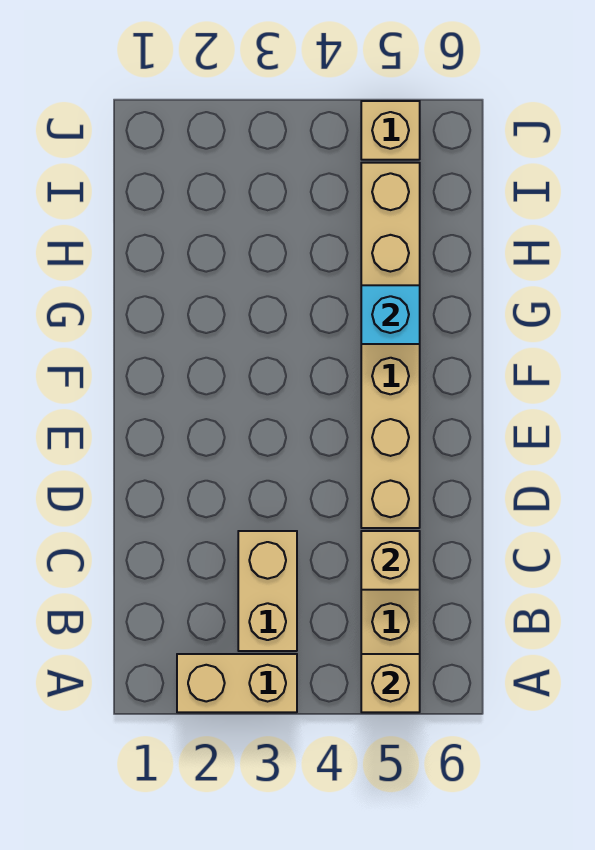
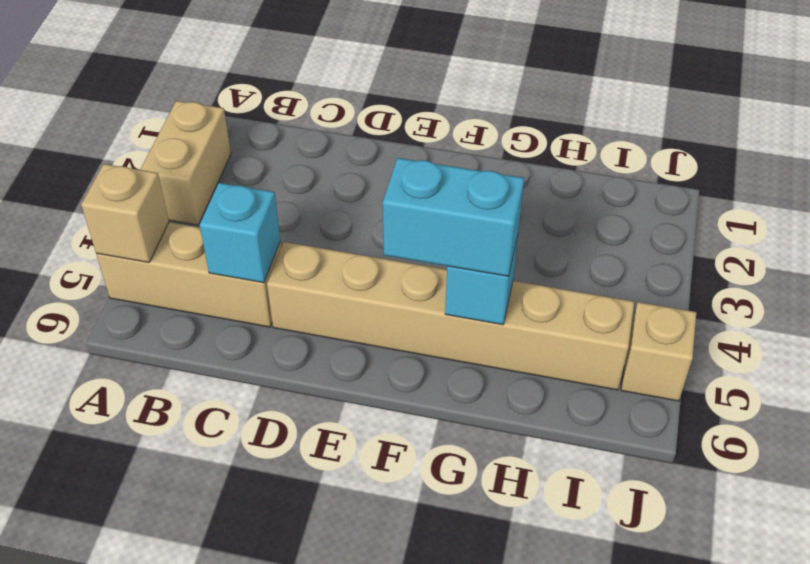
tan brick B3:C3 level 1 -> none
tan brick C5 level 2 -> cyan brick C5 level 2
none -> cyan brick F5:G5 level 3

